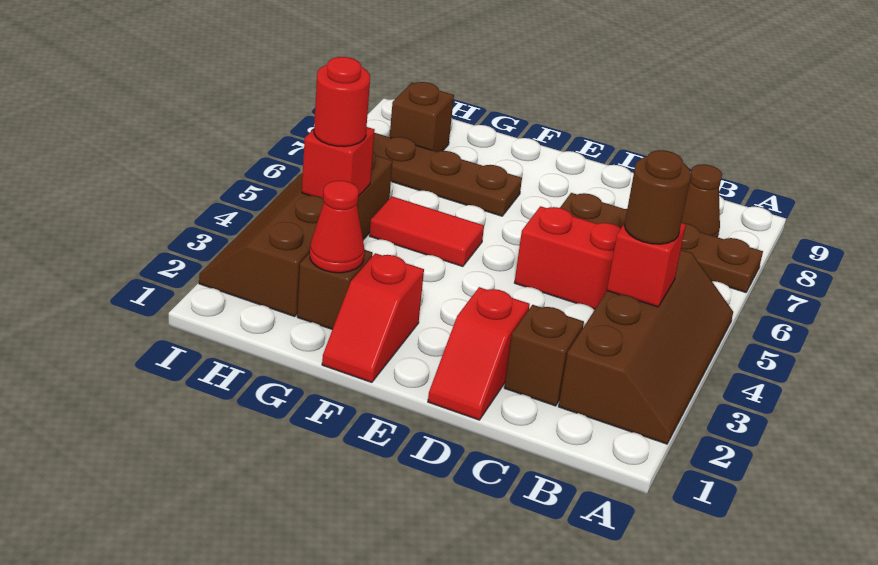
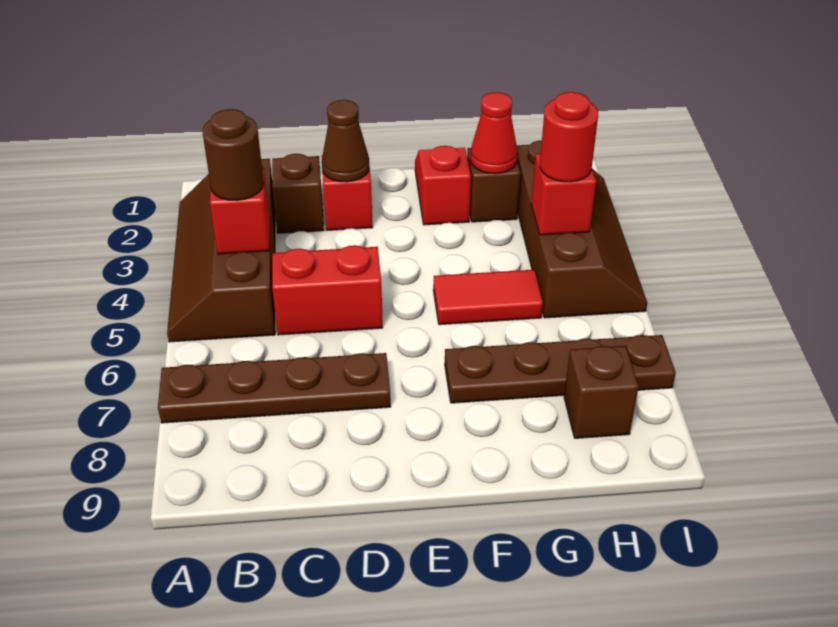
brown cone B8 level 1 -> brown cone D2 level 2

